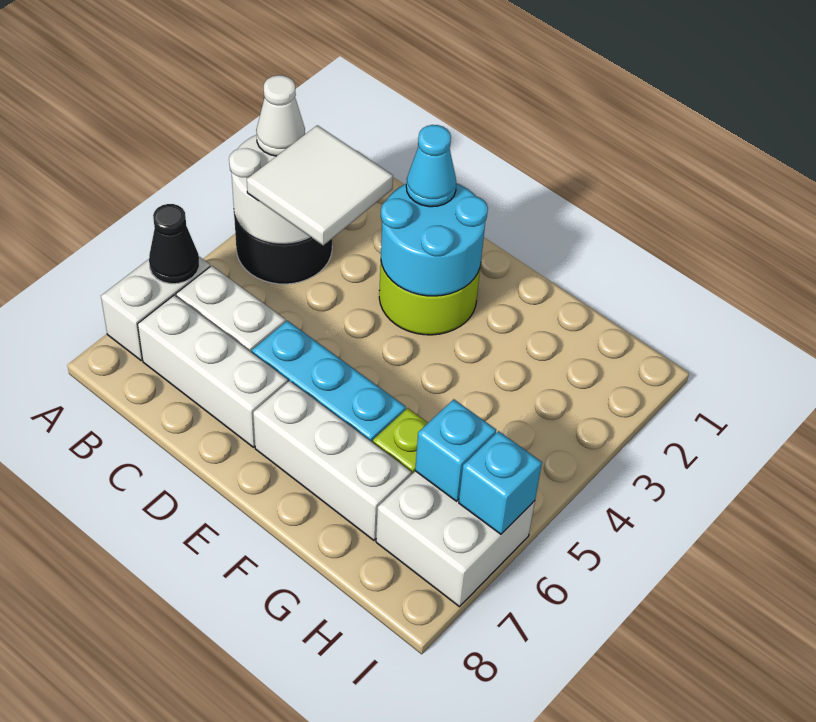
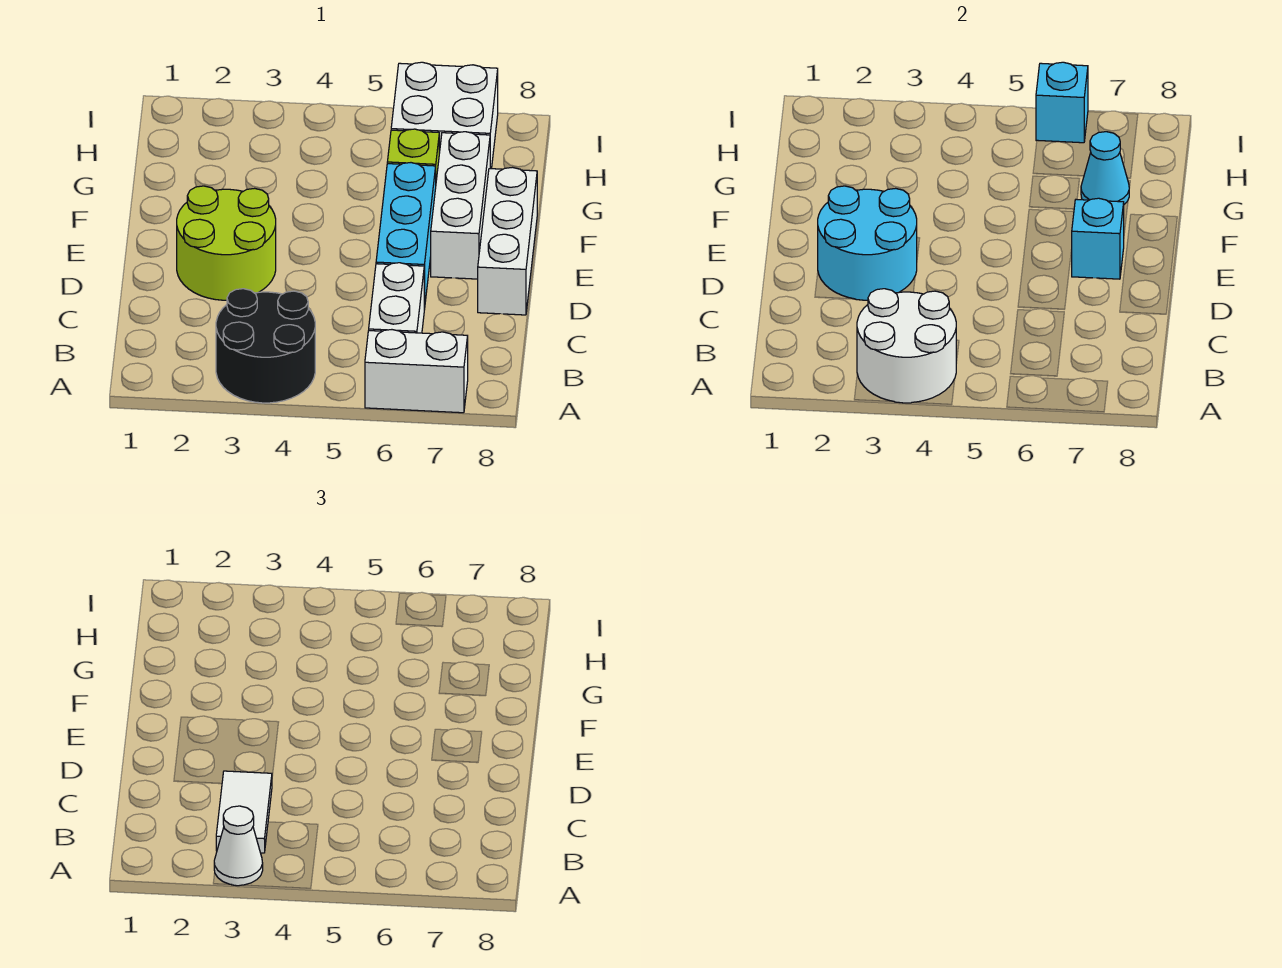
black cone A6 level 2 -> none
white tile B3:C4 level 3 -> white tile B3:C3 level 3
white brick B7:D7 level 1 -> white brick D8:F8 level 1
cyan cone D2 level 3 -> cyan cone G7 level 2
cyan brick H6 level 2 -> cyan brick E7 level 2

